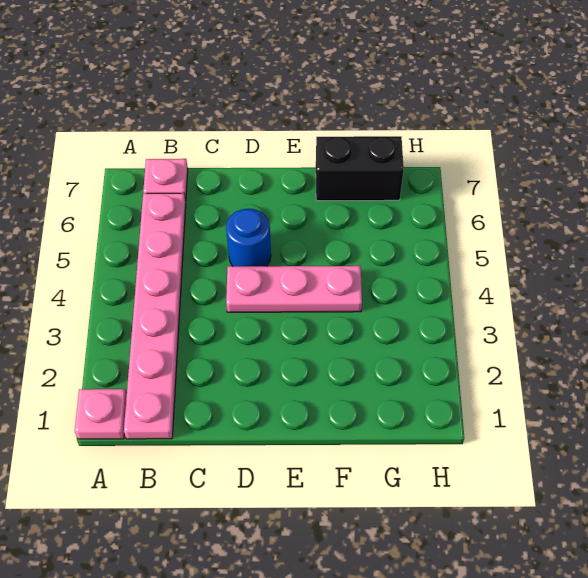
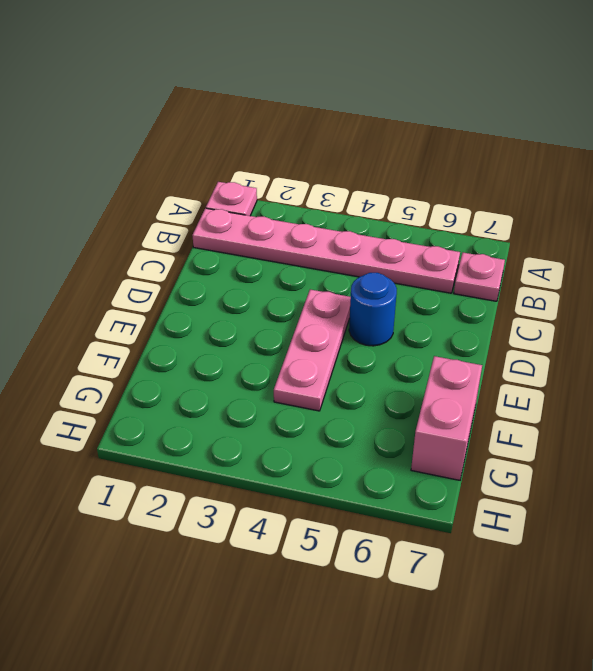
black brick F7:G7 level 1 -> pink brick F7:G7 level 1

